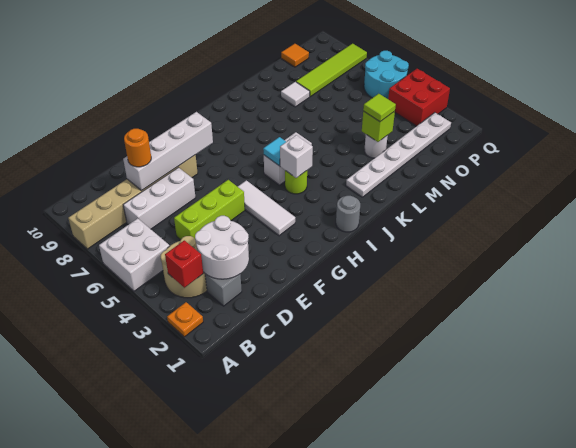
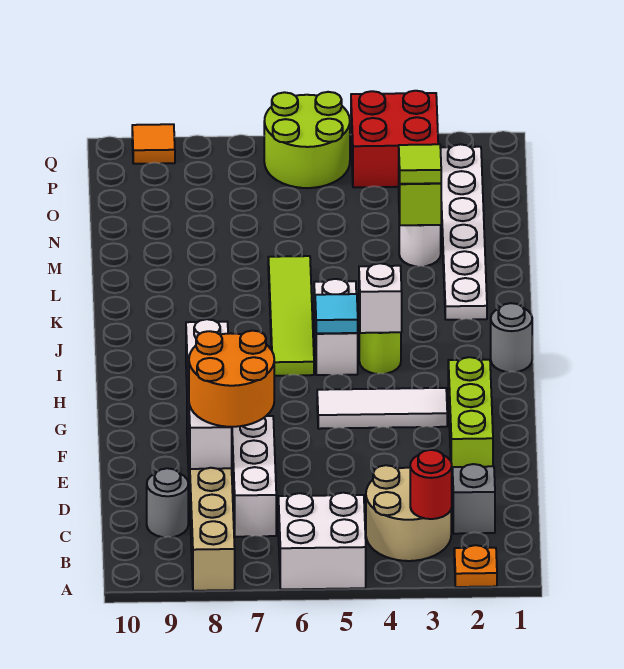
red brick B3 level 2 -> red round brick B3 level 2
white round brick C2:D3 level 2 -> none
none -> grey round brick C9 level 1
lime brick D5:F5 level 1 -> lime brick E2:G2 level 1
orange round brick D8 level 3 -> orange round brick D7:E8 level 3
white tile M8 level 1 -> none
lime tile N8:Q8 level 1 -> lime tile I6:L6 level 1
orange tile O10 level 1 -> orange tile Q9 level 1
cyan round brick P5:Q6 level 1 -> lime round brick P5:Q6 level 1

